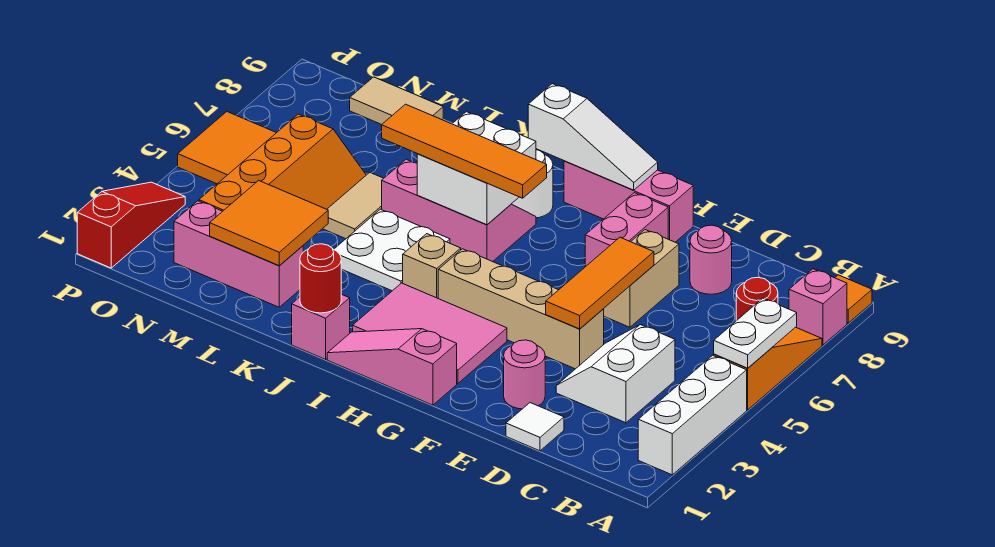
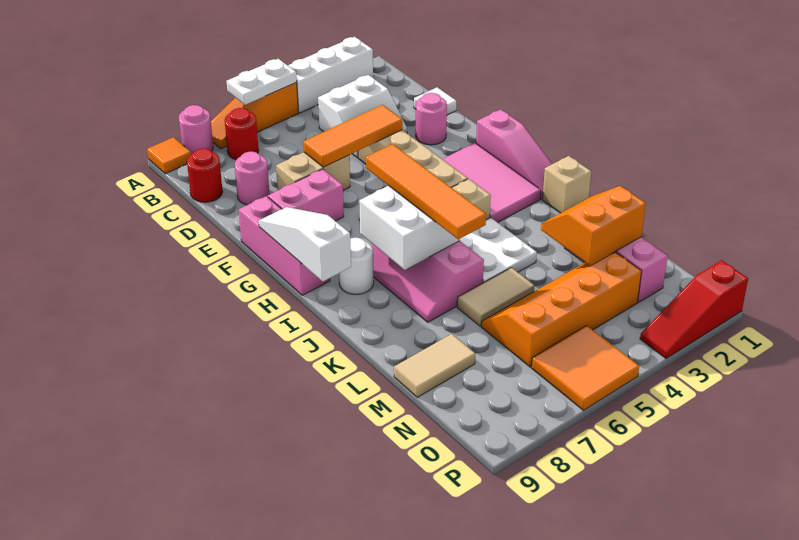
pink brick A8 level 1 -> pink round brick A8 level 1
pink brick J1 level 1 -> tan brick J1 level 1
red round brick J1 level 2 -> red round brick C9 level 1
orange tile L2:M3 level 2 -> orange slope L2:M3 level 2 top M
tan tile M9:N9 level 1 -> tan tile M8:M9 level 1

